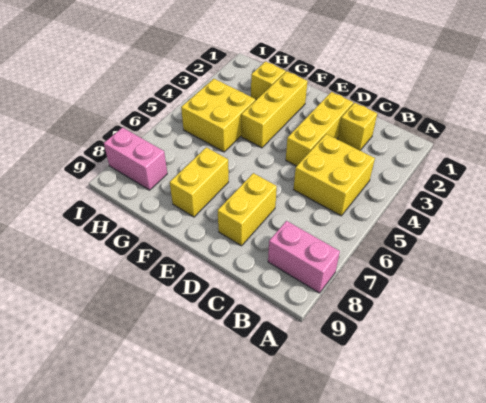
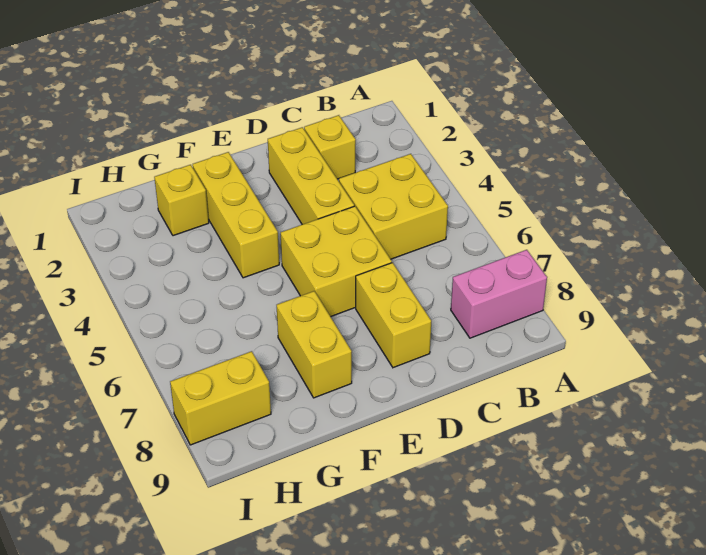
yellow brick G4:H5 level 1 -> yellow brick D5:E6 level 1
pink brick H8:I8 level 1 -> yellow brick H8:I8 level 1

